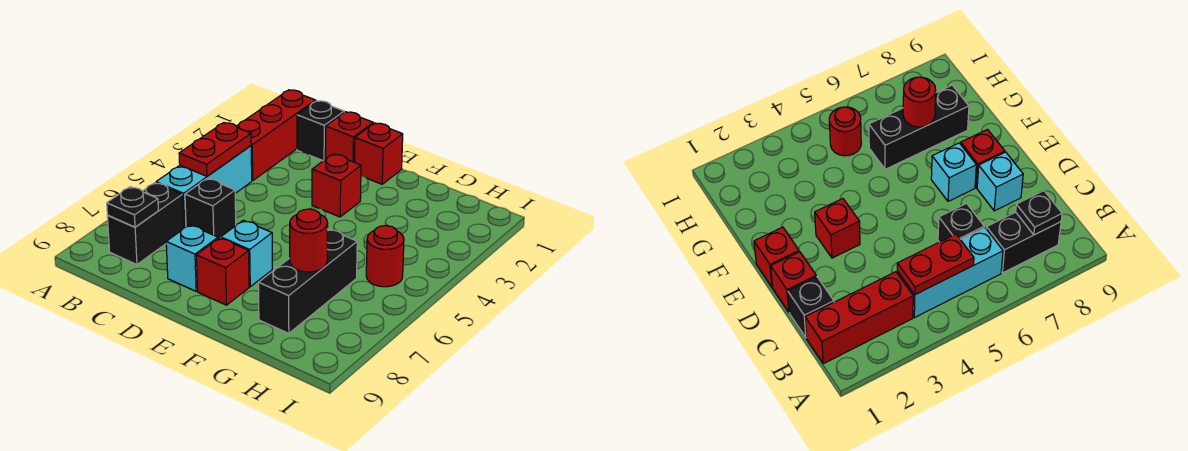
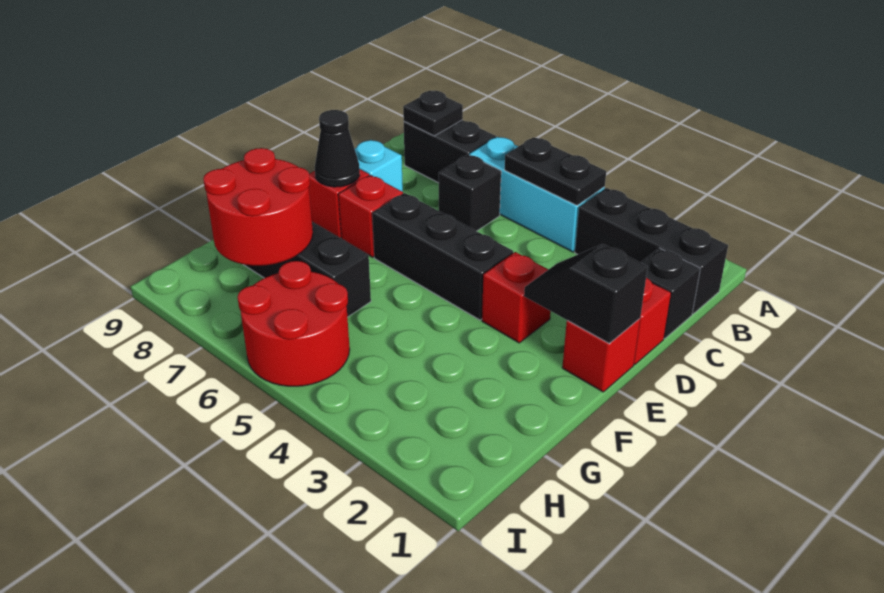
red brick B1:B3 level 1 -> black brick B1:B3 level 1
red plate B4:B5 level 2 -> black plate B4:B5 level 2
none -> black slope E1:E2 level 2 top 1
none -> black brick E4:E6 level 1
cyan brick E7 level 1 -> red brick E7 level 1
none -> black cone E8 level 2
red round brick G7 level 2 -> red round brick G7:H8 level 2
red round brick H5 level 1 -> red round brick H5:I6 level 1

